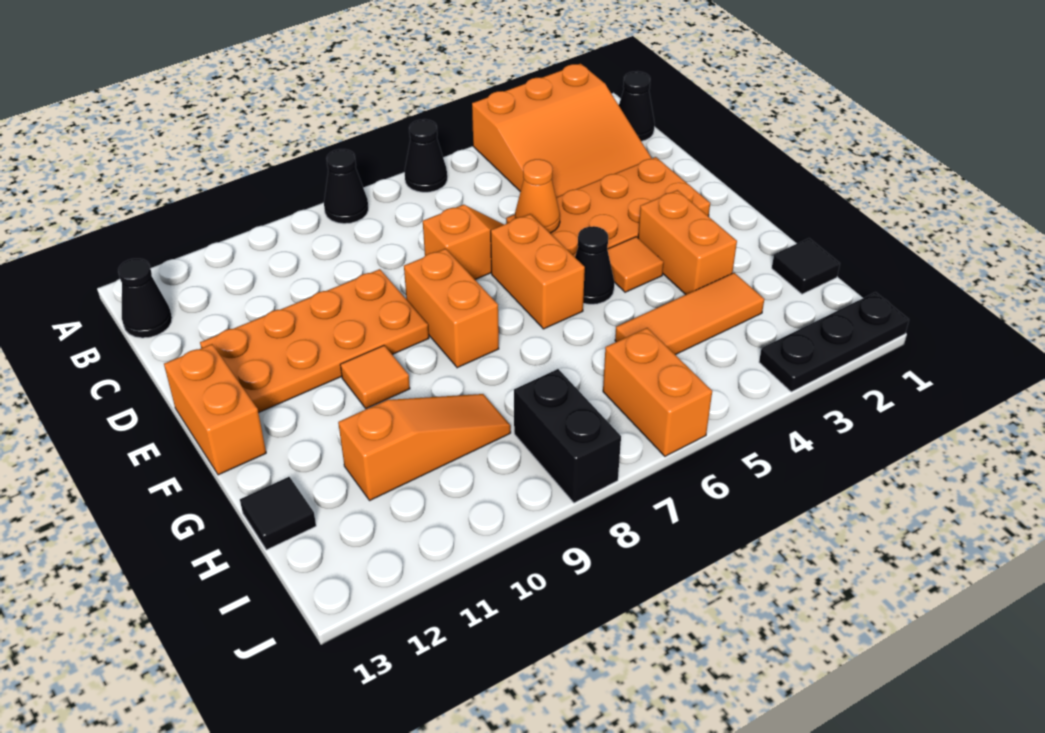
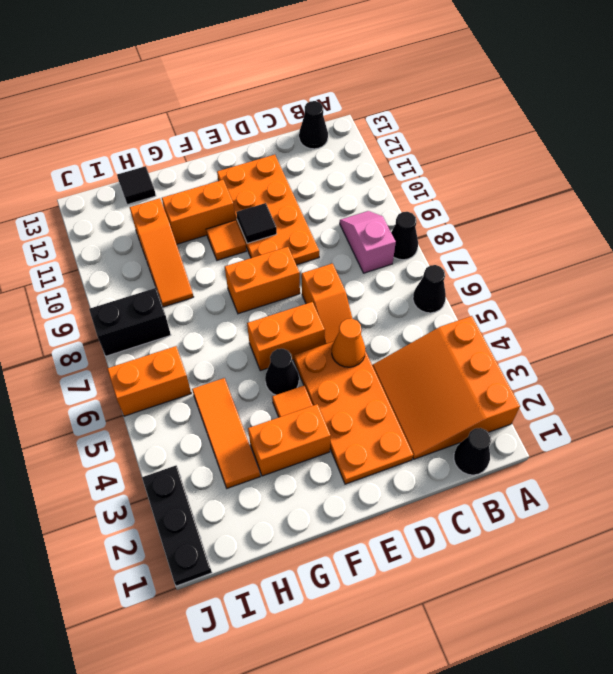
none -> pink slope B8:B9 level 1 top 8
orange brick E13:F13 level 1 -> orange brick F11:G11 level 1
black tile H1 level 1 -> black tile E10 level 2

